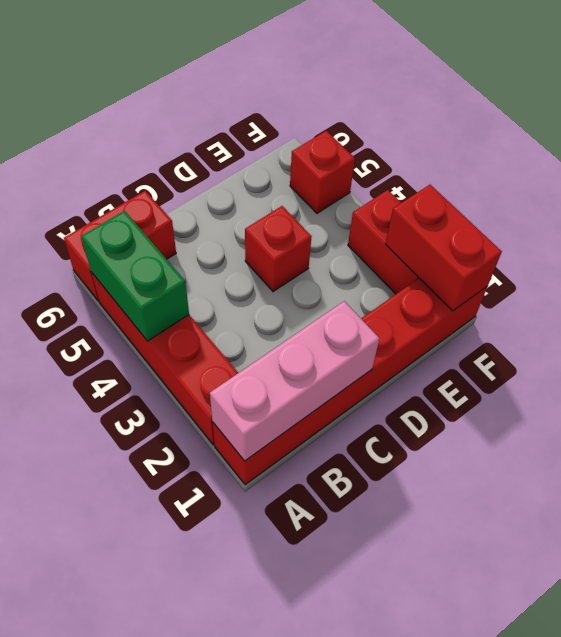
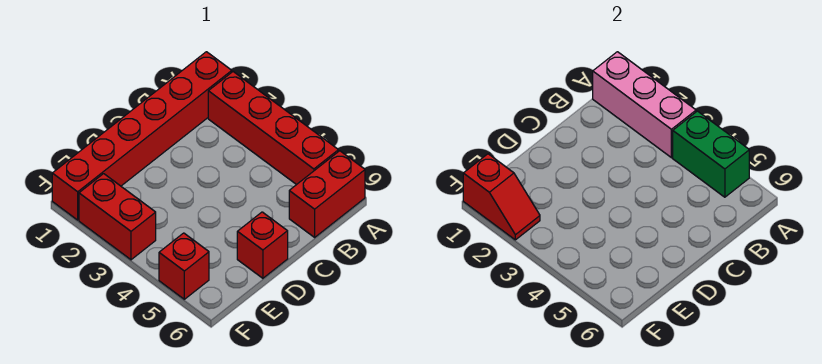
pink brick A1:C1 level 2 -> pink brick A1:A3 level 2
red brick D4 level 1 -> red brick D6 level 1
red brick F1:F2 level 2 -> red slope F1:F2 level 2 top 1

